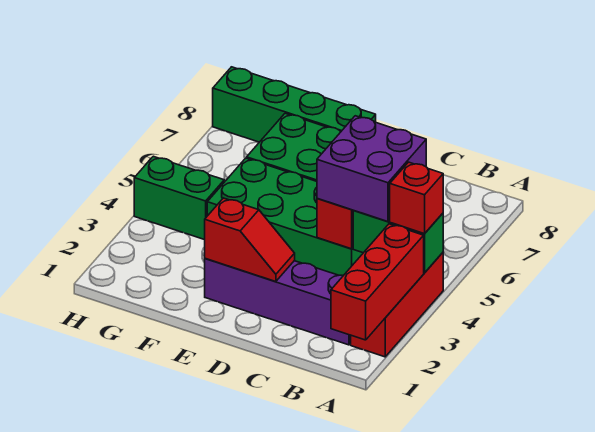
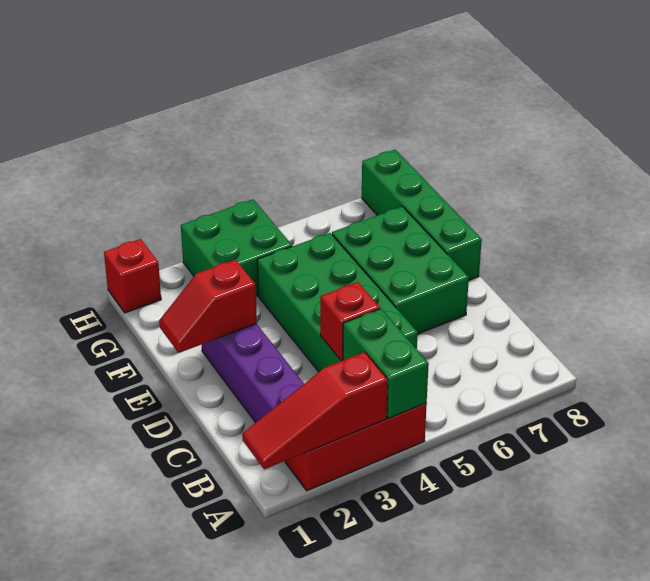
red brick A1:A3 level 2 -> red slope A1:A3 level 2 top 3
red brick A4 level 3 -> red brick H1 level 1
purple brick B4:C5 level 3 -> none
red slope D2:E2 level 2 top E -> red slope E1:E2 level 2 top 2
green brick G4:H4 level 1 -> green brick G3:H4 level 1

